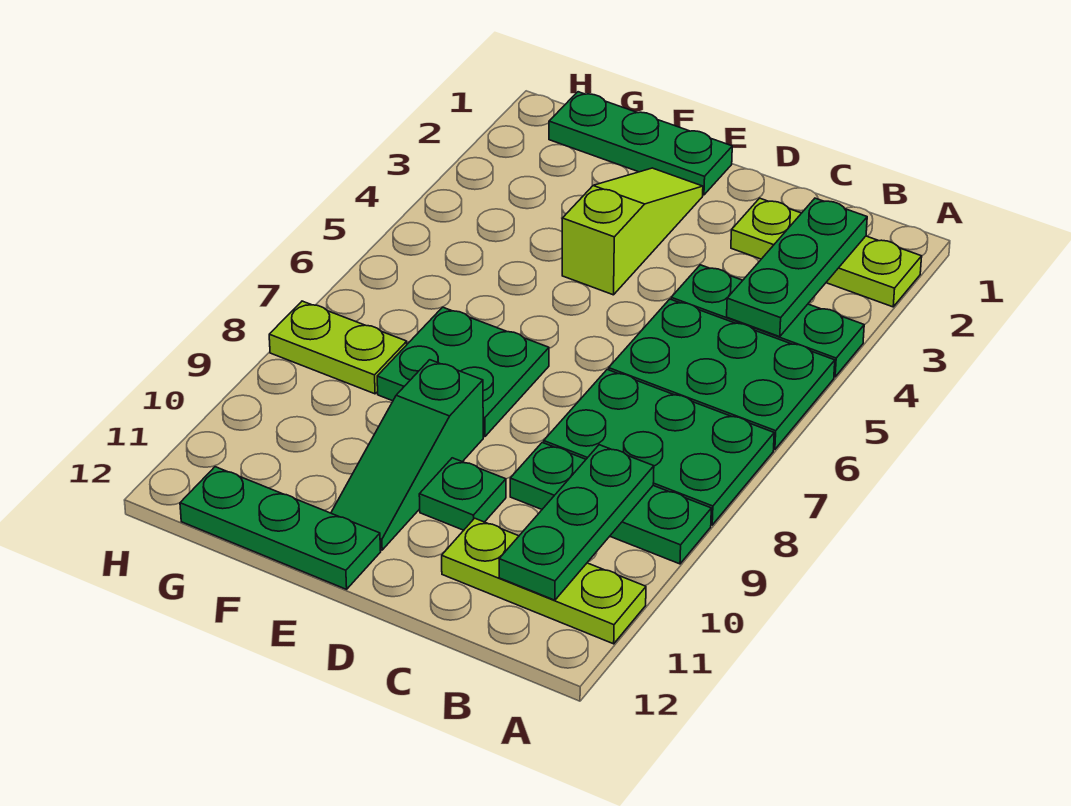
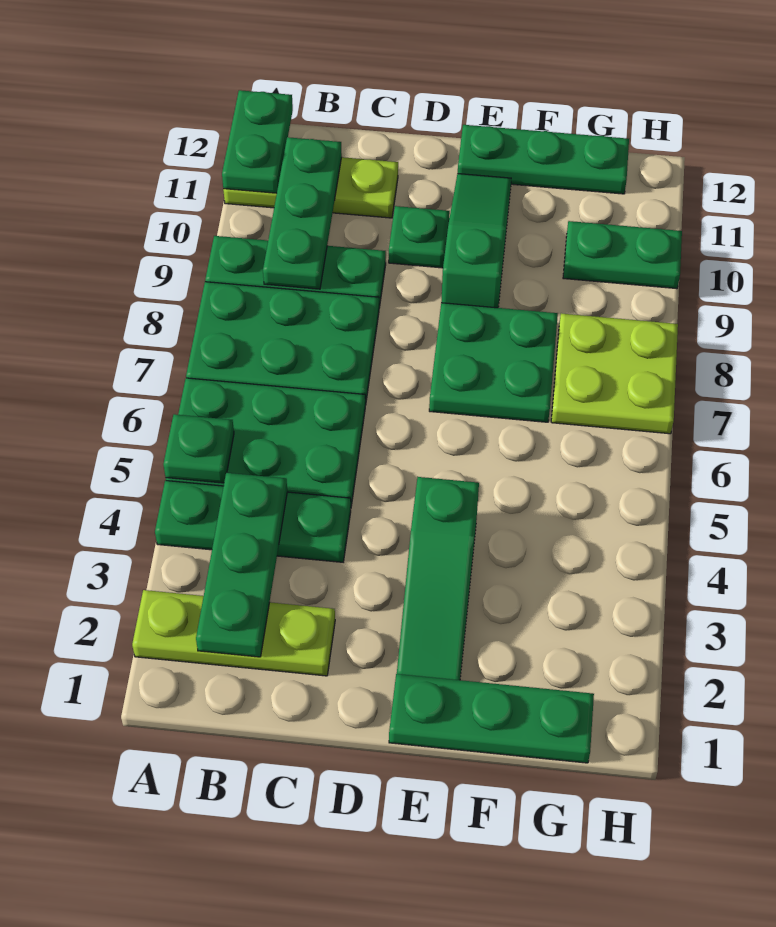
none -> green plate A5 level 2
none -> green plate A11:A12 level 2
lime slope E2:E4 level 1 top 4 -> green slope E2:E4 level 1 top 4
lime plate G8:H8 level 1 -> lime plate G7:H8 level 1
none -> green plate G10:H10 level 1

